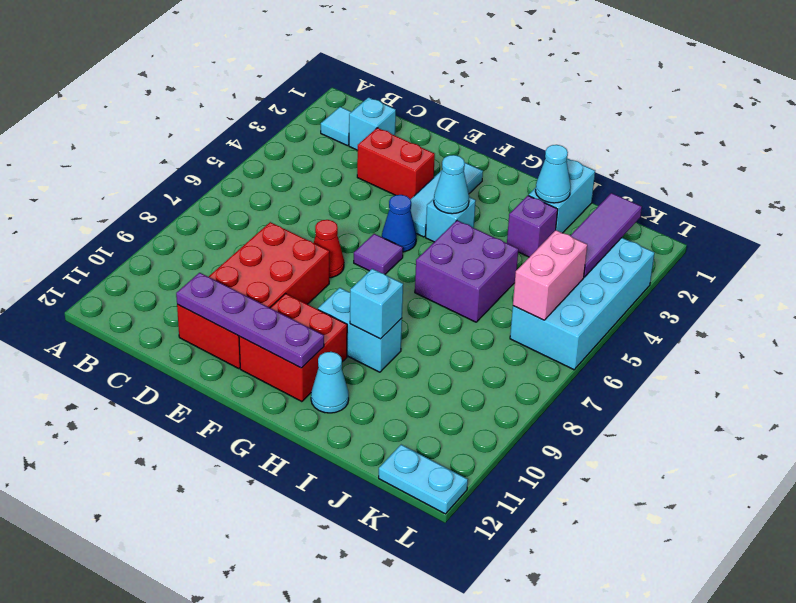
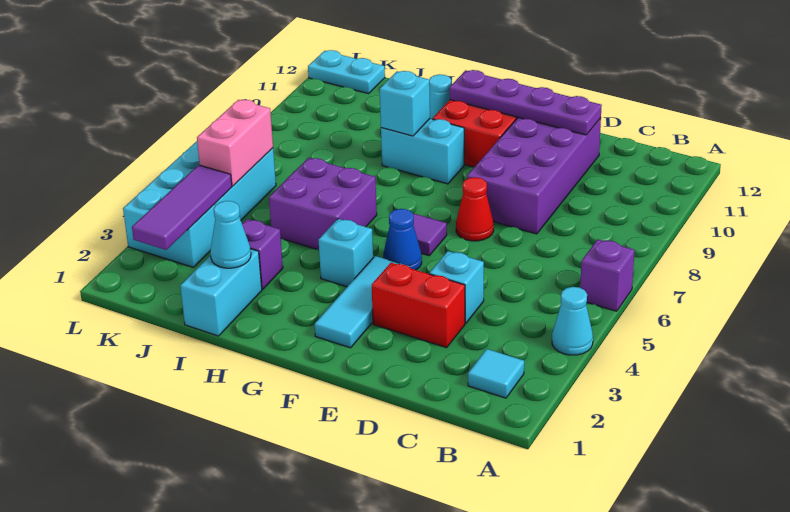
none -> purple brick A6 level 1
cyan brick C2 level 1 -> cyan brick D4 level 1
red brick D8:E11 level 1 -> purple brick D8:E11 level 1
cyan cone G4 level 2 -> cyan cone A4 level 1

